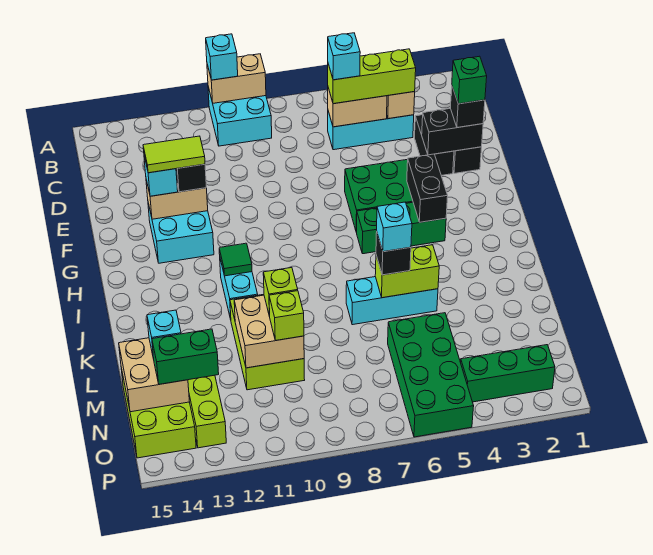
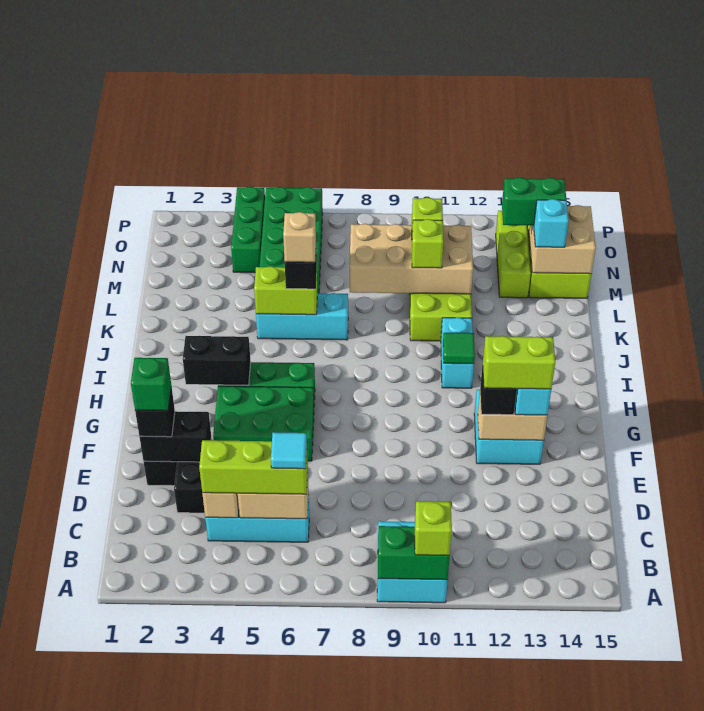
tan brick A9:A10 level 2 -> green brick A9:A10 level 2
cyan brick A10 level 3 -> lime brick A10 level 3
cyan brick C6 level 4 -> cyan tile C6 level 4
lime tile F12:F13 level 4 -> lime brick F12:F13 level 4
black brick G4:H4 level 2 -> black brick H3:H4 level 2
cyan brick K6 level 4 -> tan brick K6 level 4
tan brick L10:M11 level 2 -> tan brick L8:M11 level 2
green brick O2:O4 level 1 -> green brick N4:P4 level 1

